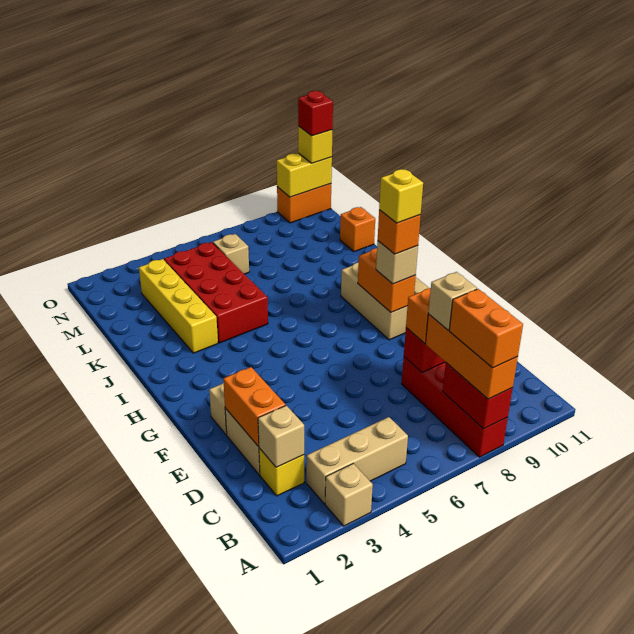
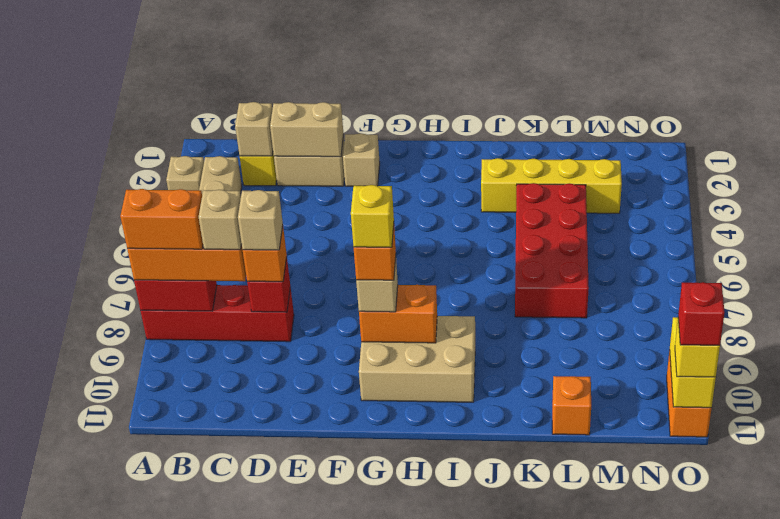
orange brick D2:E2 level 2 -> tan brick D2:E2 level 2
red brick J4:M5 level 1 -> red brick K4:L7 level 1
tan brick M6 level 1 -> tan brick D8 level 4

